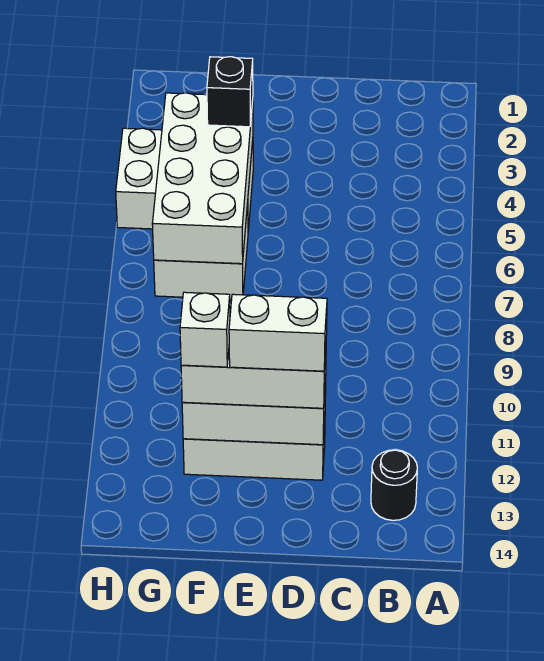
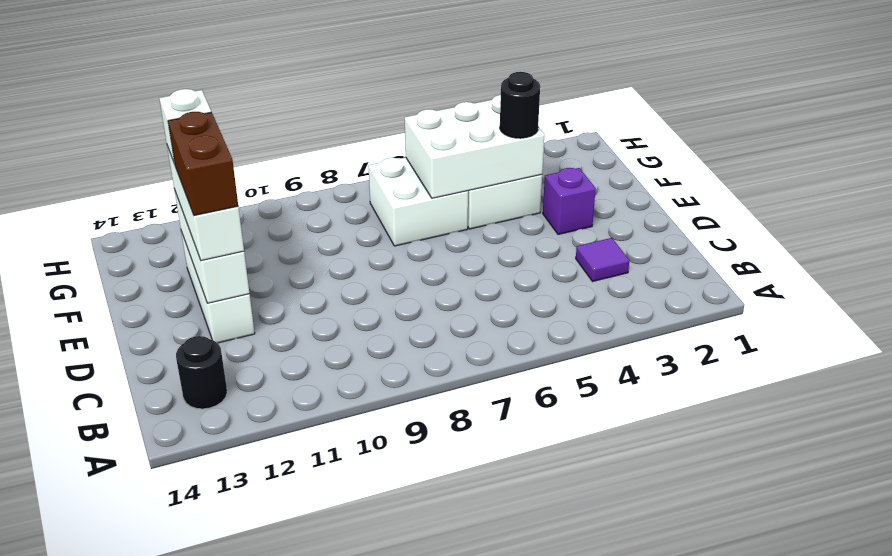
none -> purple tile C3 level 1
white brick D12:E12 level 4 -> brown brick D12:E12 level 4
none -> purple brick E3 level 1
white brick F4:G7 level 2 -> white brick F4:G6 level 2
black brick F4 level 3 -> black round brick F4 level 3

